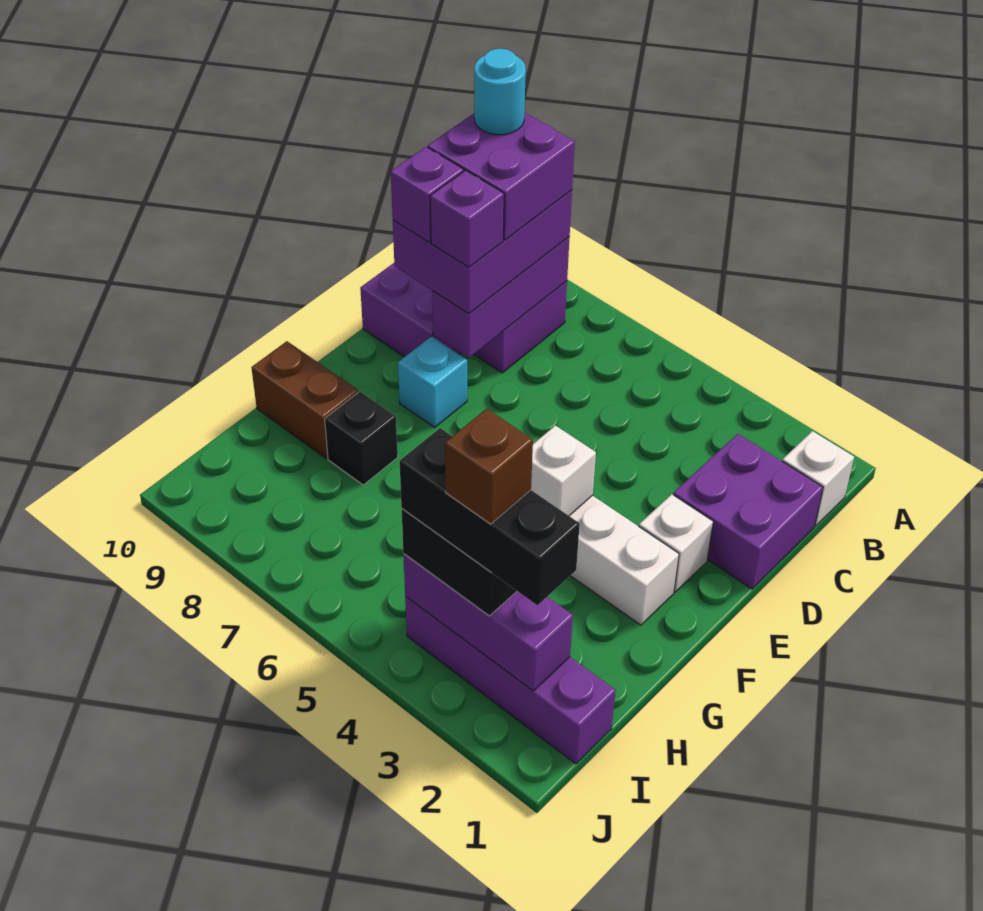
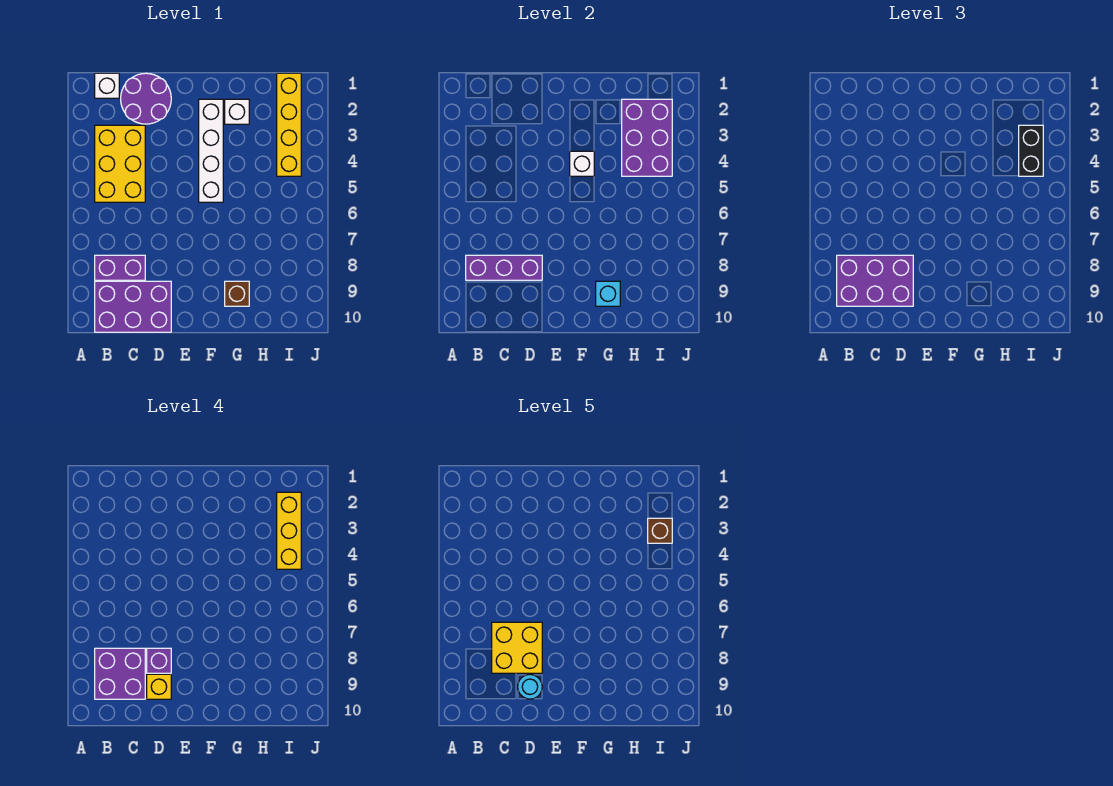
none -> yellow brick B3:C5 level 1
cyan round brick B9 level 5 -> cyan round brick D9 level 5
purple brick C1:D2 level 1 -> purple round brick C1:D2 level 1
none -> yellow brick C7:D8 level 5
purple brick D9 level 4 -> yellow brick D9 level 4
white brick E2 level 1 -> white brick G2 level 1
cyan brick E8 level 1 -> cyan brick G9 level 2
black brick G8 level 1 -> none
brown brick G9:G10 level 1 -> brown brick G9 level 1
purple brick I1:I4 level 1 -> yellow brick I1:I4 level 1
purple brick I2:I4 level 2 -> purple brick H2:I4 level 2
black brick I2:I4 level 4 -> yellow brick I2:I4 level 4

